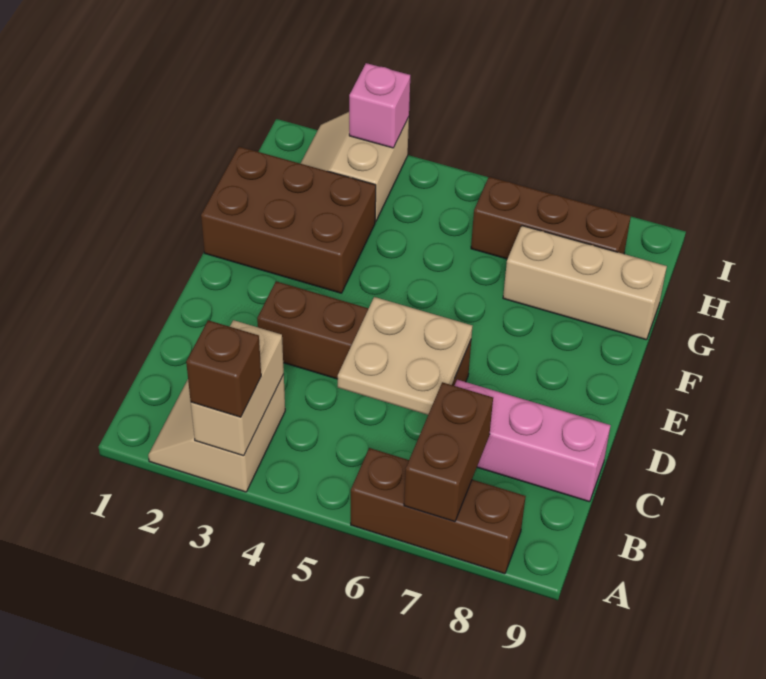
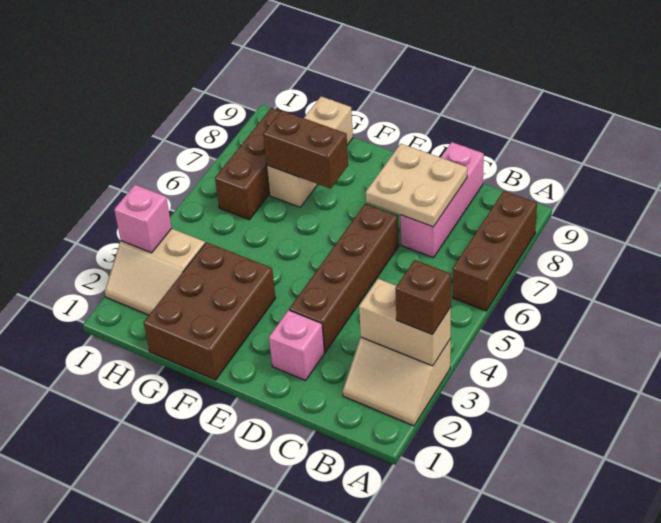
brown brick A7:B7 level 2 -> brown brick F7:G7 level 2
tan plate C5:D6 level 2 -> tan plate C7:D8 level 2
none -> pink brick D2 level 1

